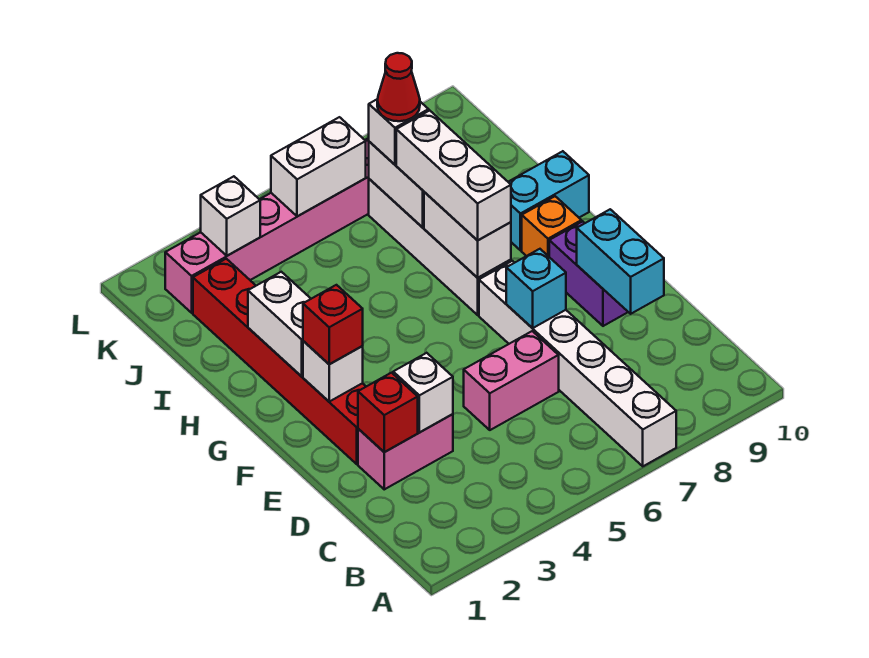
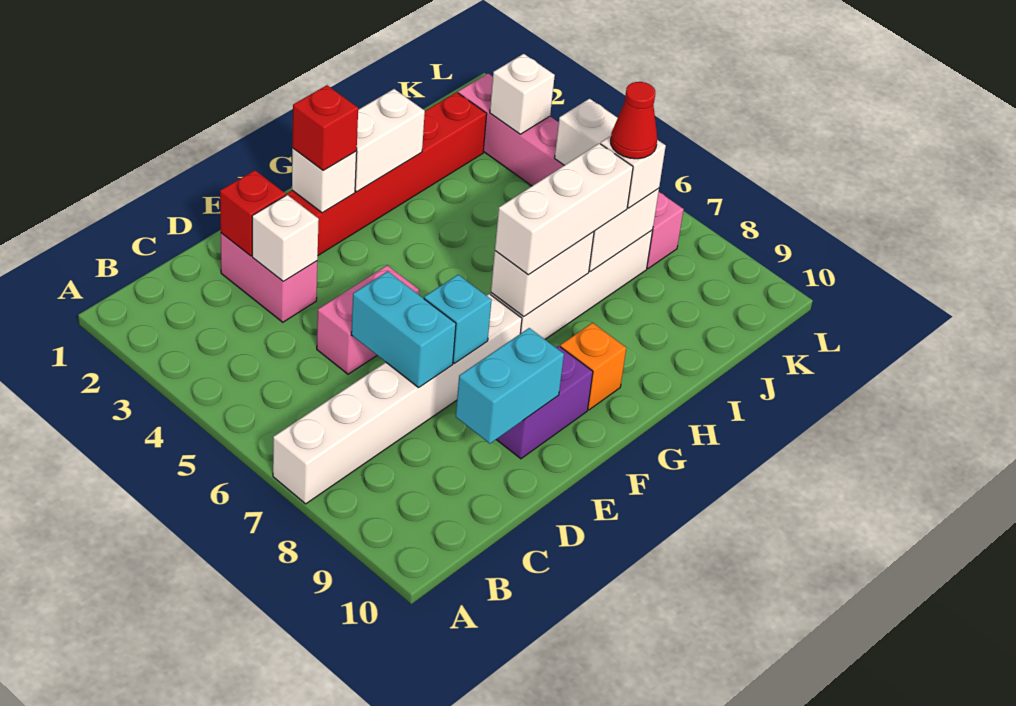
pink brick D5:D6 level 1 -> pink brick D5:E5 level 1
cyan brick H9:H10 level 1 -> cyan brick D6:D7 level 2

